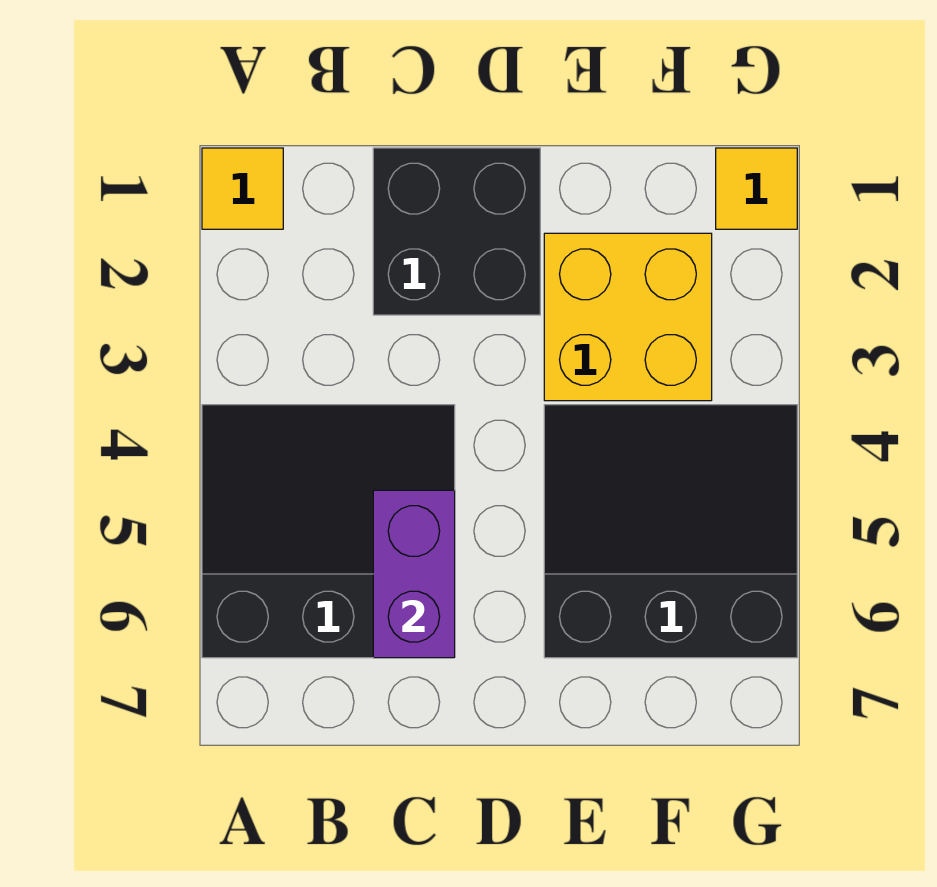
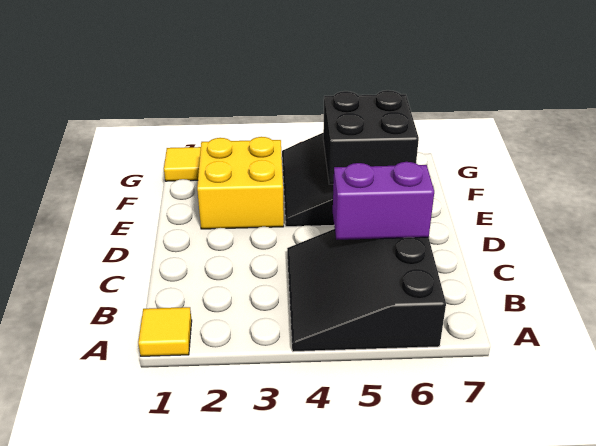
black brick C1:D2 level 1 -> black brick E5:F6 level 2

